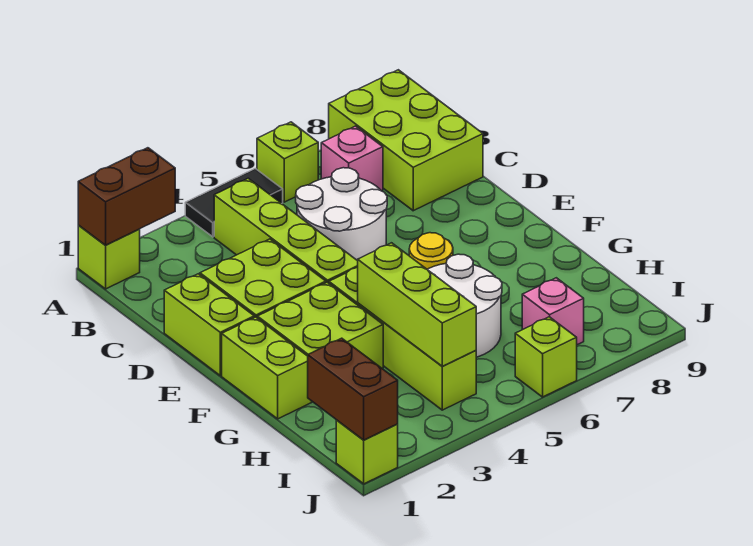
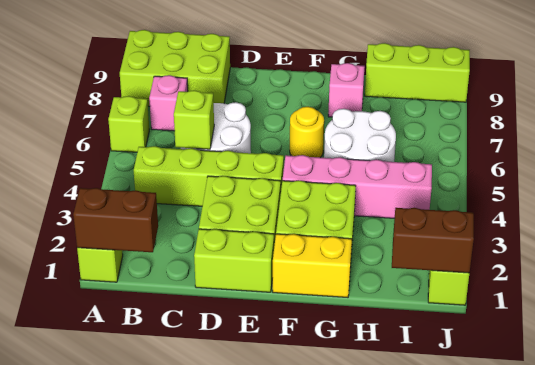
brown brick A1:A2 level 2 -> brown brick A1:B1 level 2
black tile A4:A5 level 1 -> none
lime brick F1:G1 level 1 -> yellow brick F1:G1 level 1
lime brick F4:I4 level 1 -> pink brick F4:I4 level 1
lime brick G4:I4 level 2 -> lime brick H9:J9 level 1
pink brick I7 level 1 -> pink brick G8 level 1
lime brick J6 level 1 -> lime brick C5 level 2

